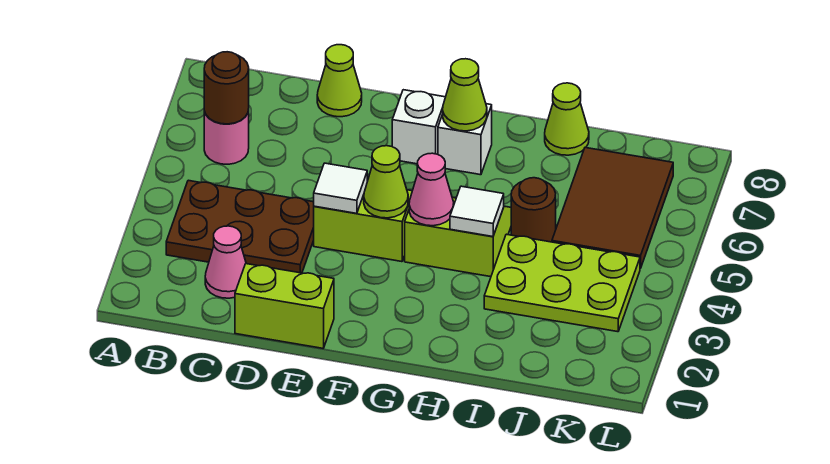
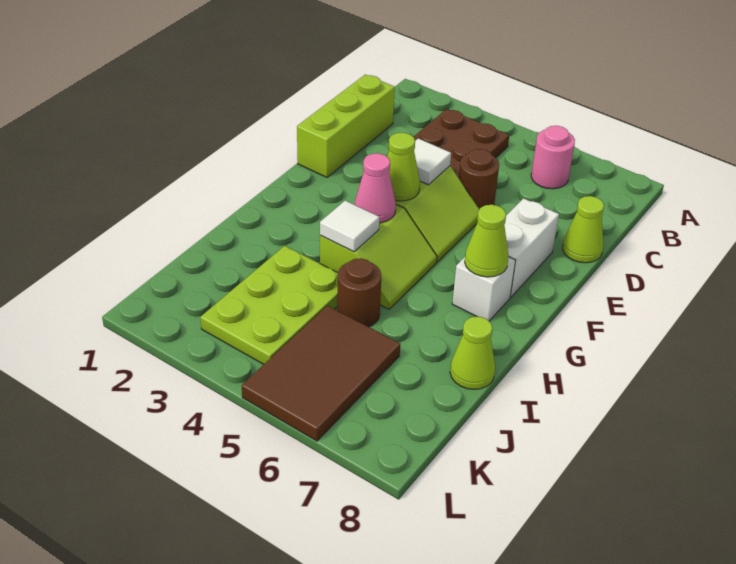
brown round brick B6 level 2 -> brown round brick D5 level 1
pink cone C2 level 1 -> none
lime brick D1:E1 level 1 -> lime brick C1:E1 level 1
white brick F7 level 1 -> white brick E7:F7 level 1
brown tile J5:K7 level 1 -> brown tile J5:L6 level 1

